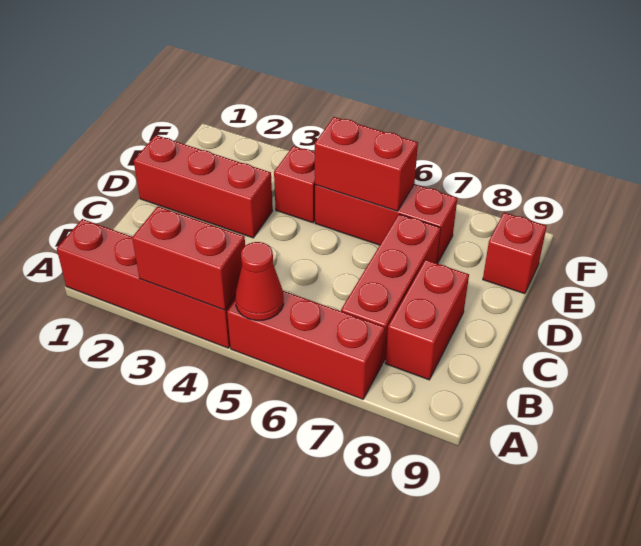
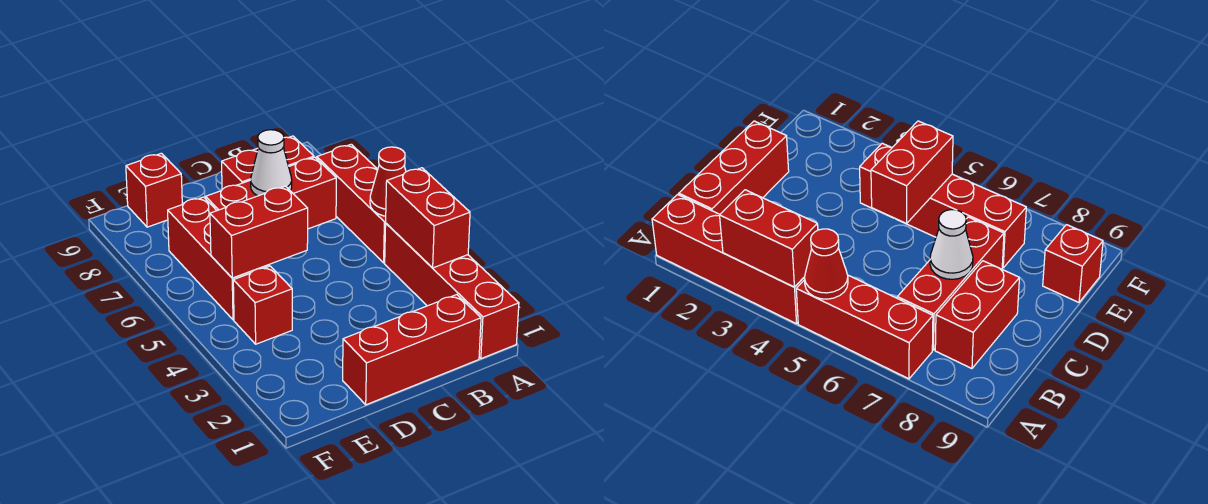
none -> white cone C7 level 2
red brick D1:D3 level 1 -> red brick B1:D1 level 1
red brick E5:E6 level 2 -> red brick D5:E5 level 2

